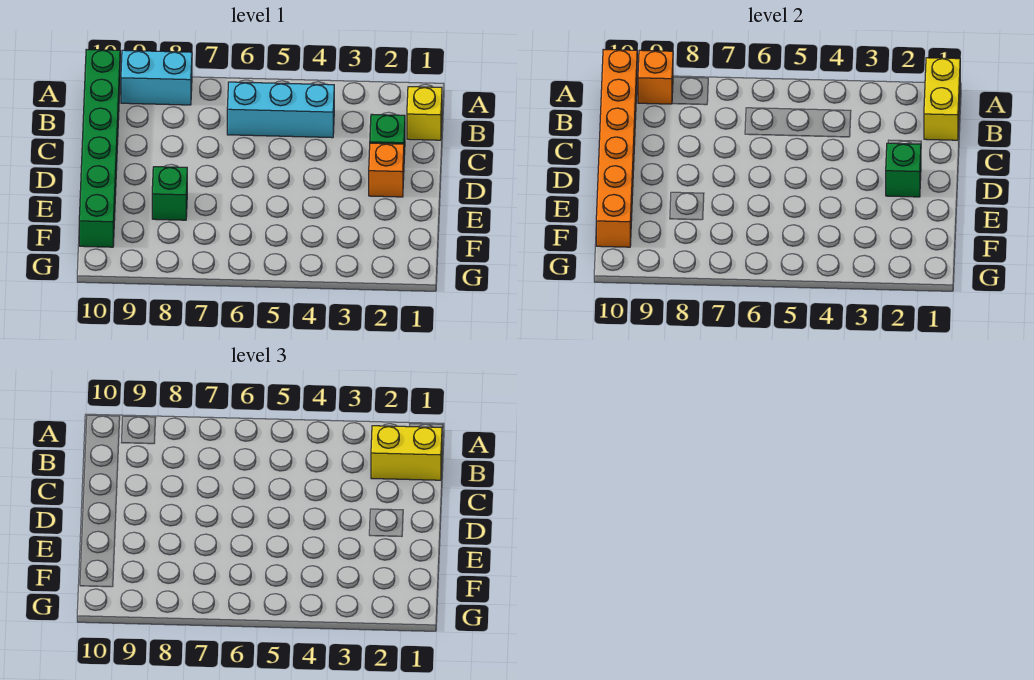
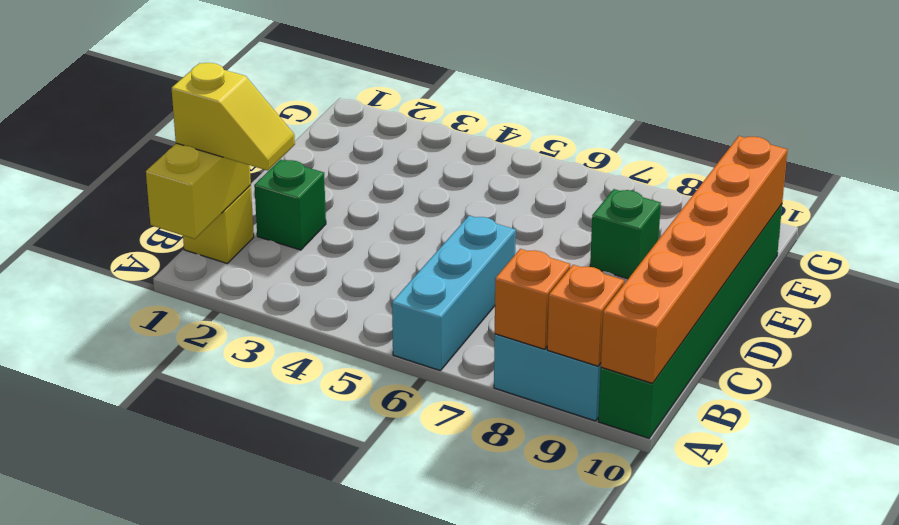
yellow brick B1:B2 level 3 -> yellow slope B1:B2 level 3 top 1
cyan brick B4:B6 level 1 -> cyan brick A6:C6 level 1
orange brick D2 level 1 -> orange brick A8 level 2
green brick D2 level 2 -> none

